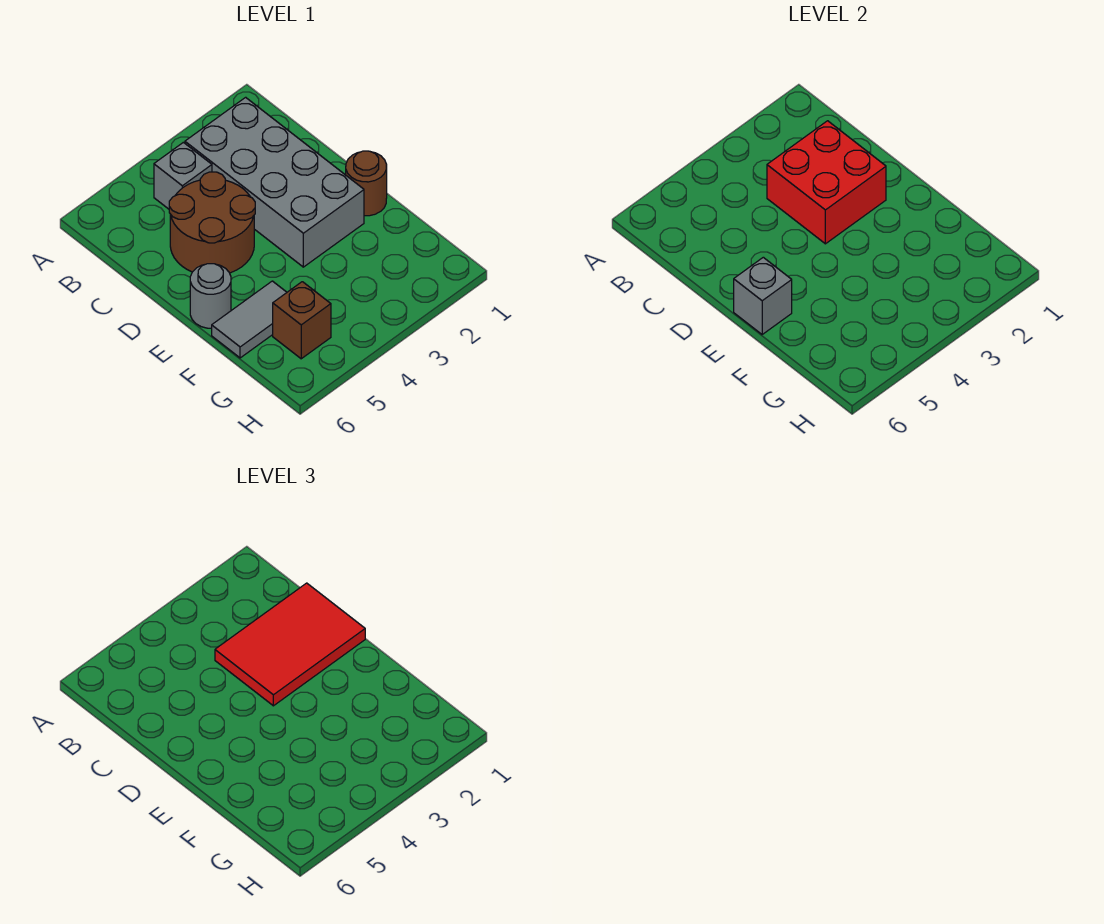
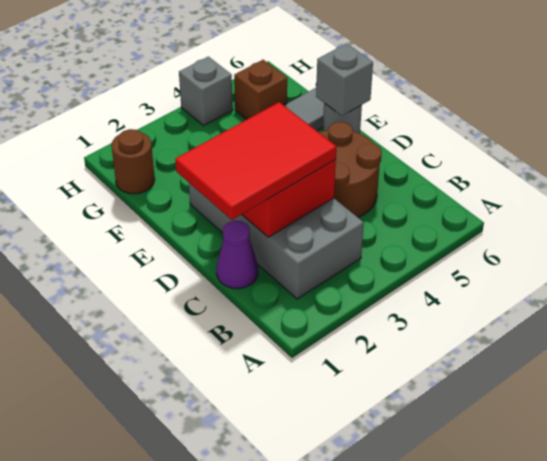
grey brick B4 level 1 -> grey brick H4 level 1
none -> purple cone C1 level 1
brown round brick E1 level 1 -> brown round brick G1 level 1

